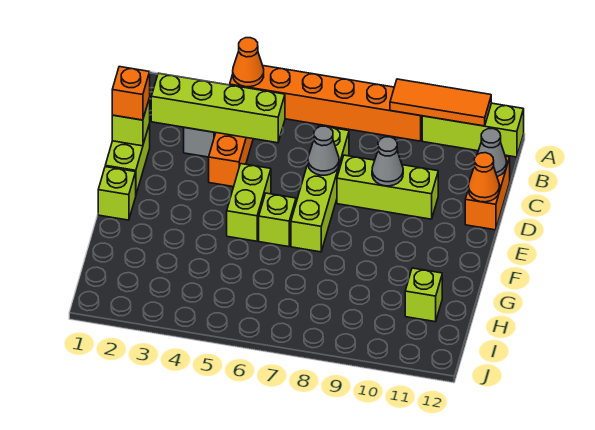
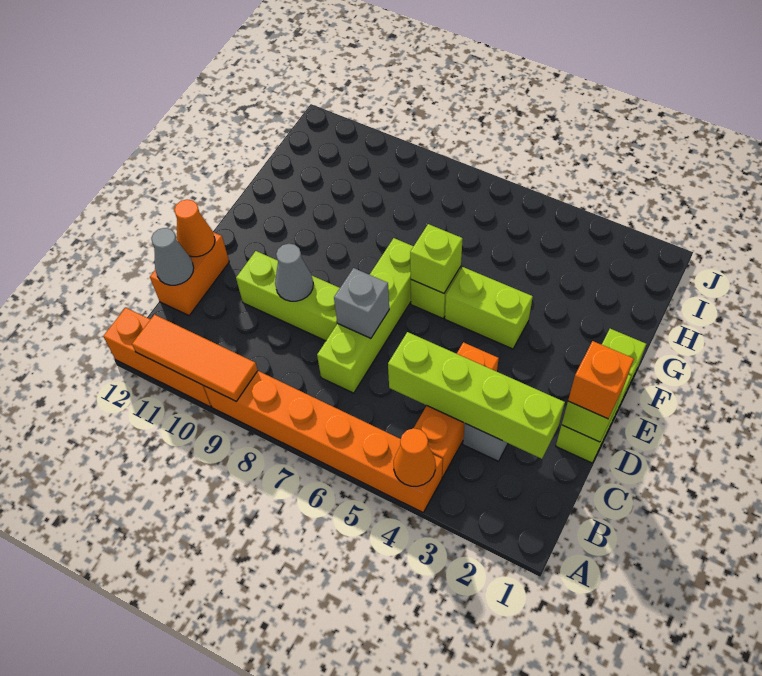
lime brick A10:A12 level 1 -> orange brick A10:A12 level 1
grey cone D7 level 2 -> grey brick D7 level 2
lime brick E5:F5 level 1 -> lime brick F4:F5 level 1
lime brick H11 level 1 -> lime brick F6 level 2

